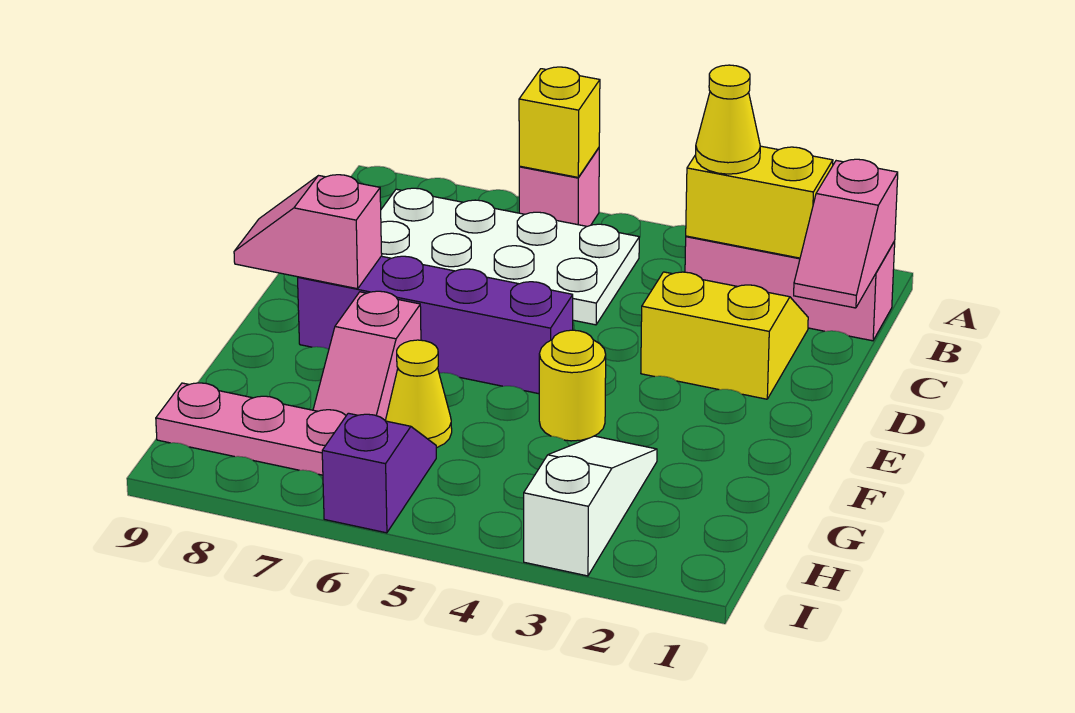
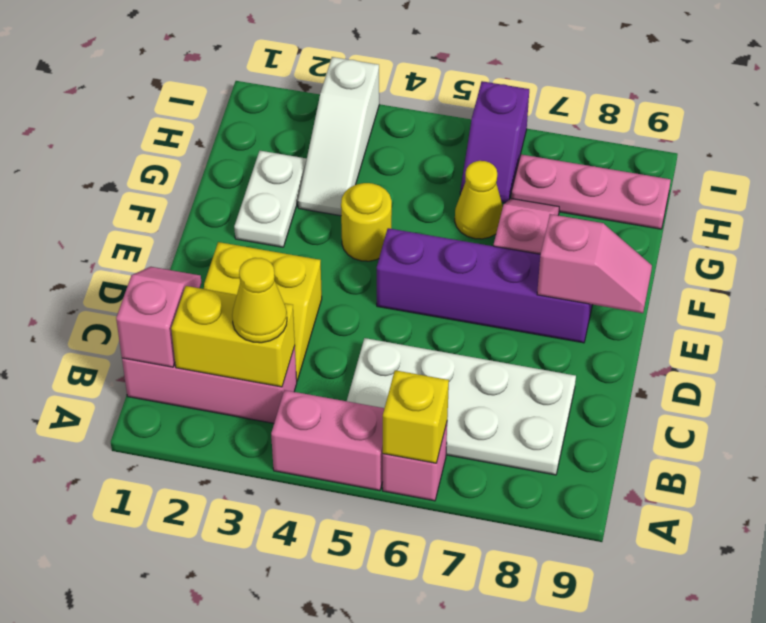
none -> pink brick A4:A5 level 1
none -> white plate F2:G2 level 1

